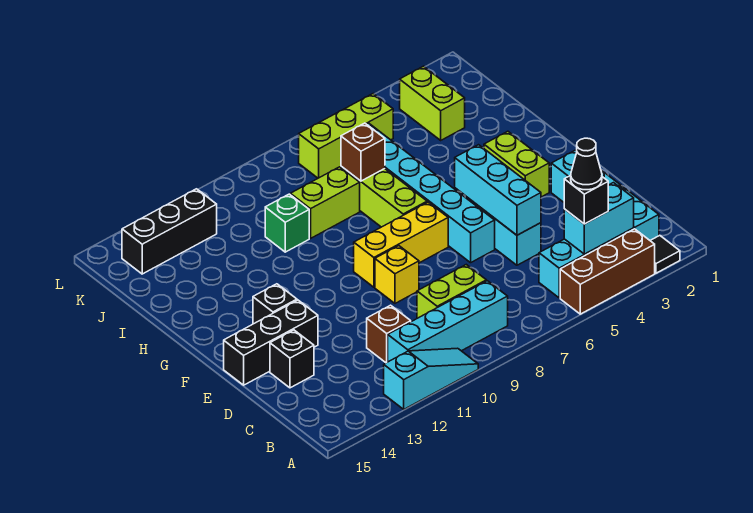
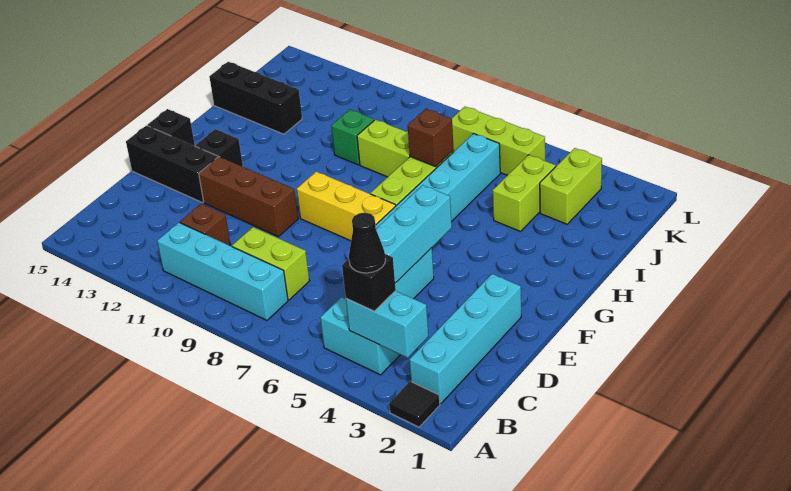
brown brick A3:A5 level 1 -> brown brick E10:E12 level 1
cyan slope A10:A12 level 1 top 12 -> none
black brick D14 level 1 -> black brick F15 level 1
yellow brick E9 level 1 -> none
lime brick F3:G3 level 1 -> lime brick I4:J4 level 1
black brick K12:K14 level 1 -> black brick I13:I15 level 1

